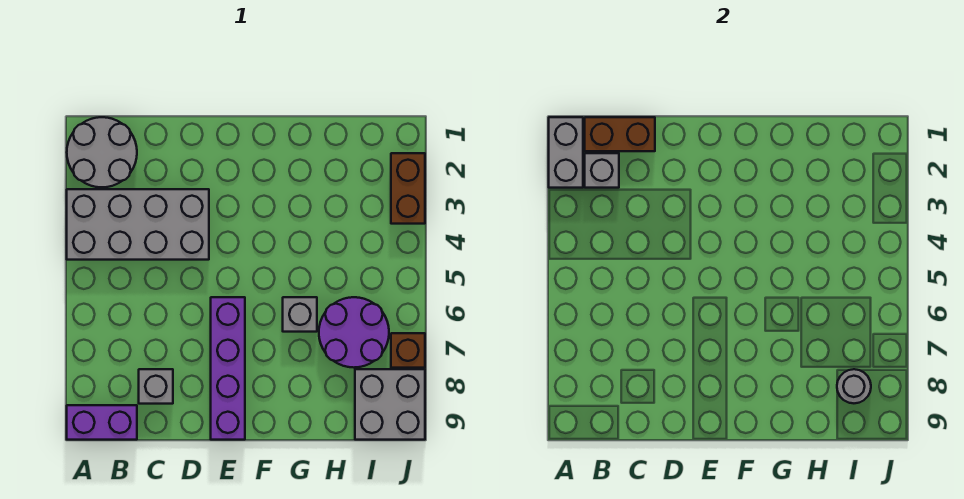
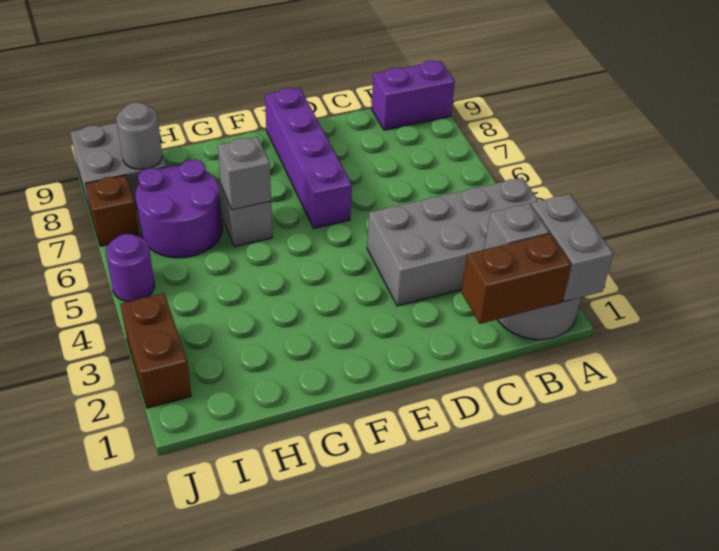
grey brick C8 level 1 -> grey brick G6 level 2
none -> purple round brick J5 level 1

